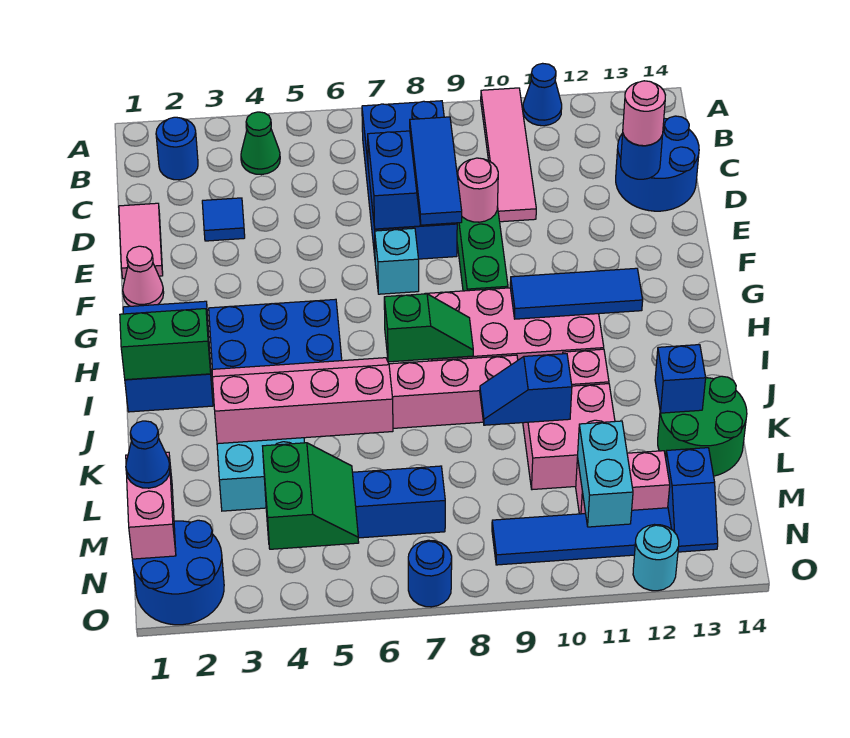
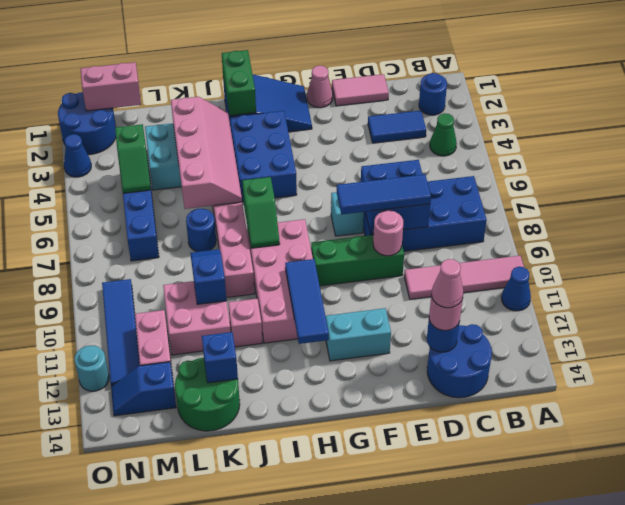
blue tile D3 level 1 -> blue tile C3:D3 level 1
none -> pink cone D13 level 4
blue cone M1 level 3 -> blue cone O3 level 1
green slope M4:N5 level 2 top 4 -> green slope M4:M5 level 2 top 4
cyan brick M11:N11 level 2 -> cyan brick F12:G12 level 1
blue round brick O7 level 1 -> blue round brick K7 level 1

